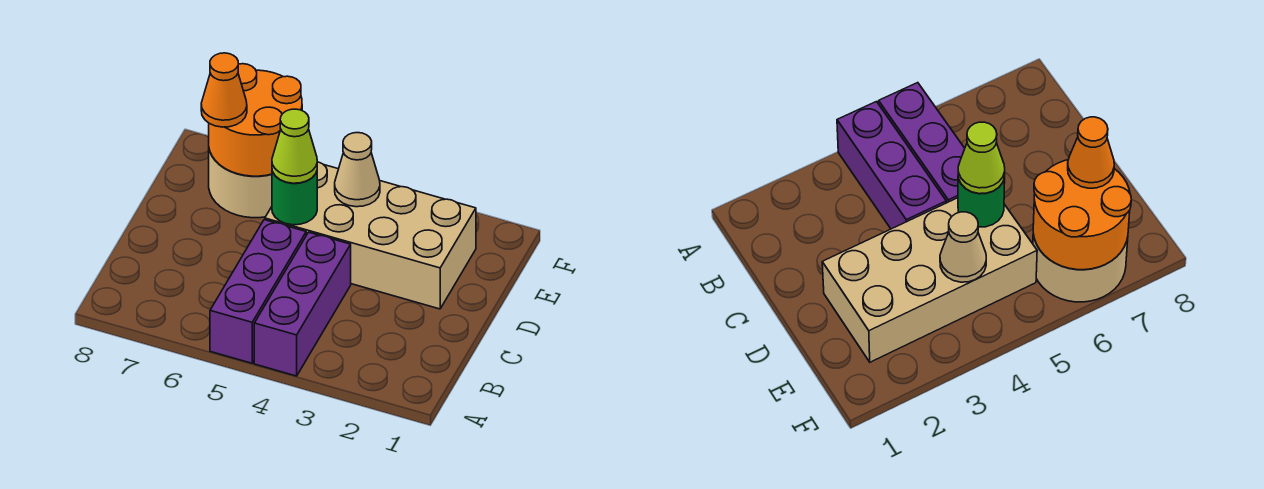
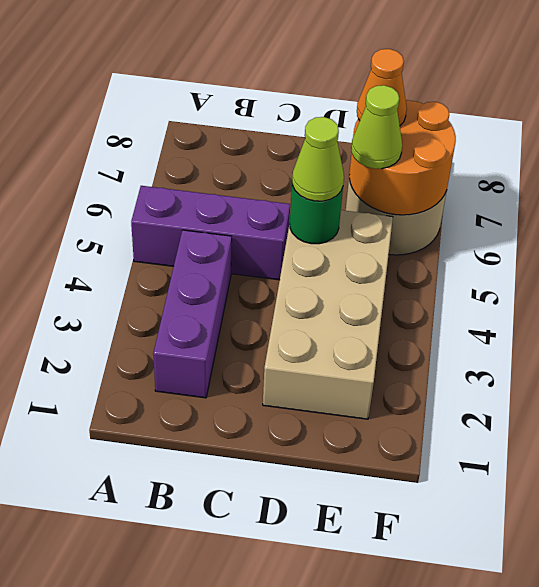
purple brick A4:C4 level 1 -> purple brick B2:B4 level 1
tan cone E4 level 2 -> none
none -> lime cone E6 level 3

